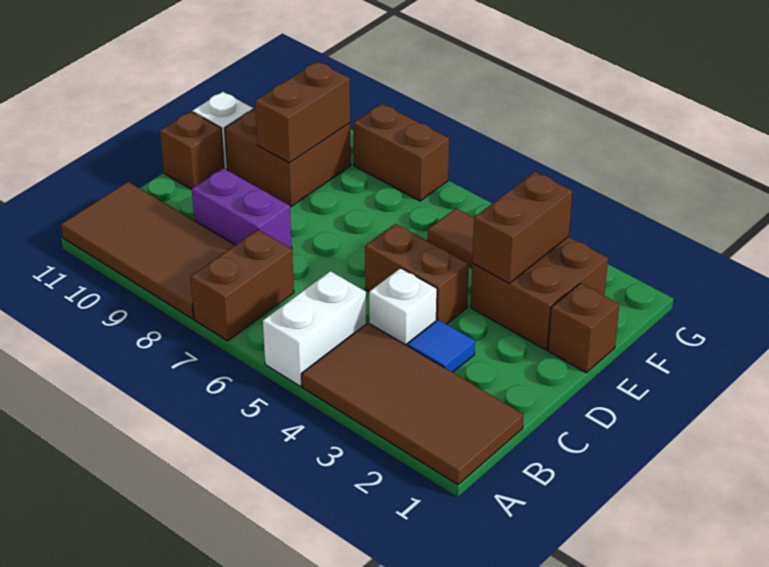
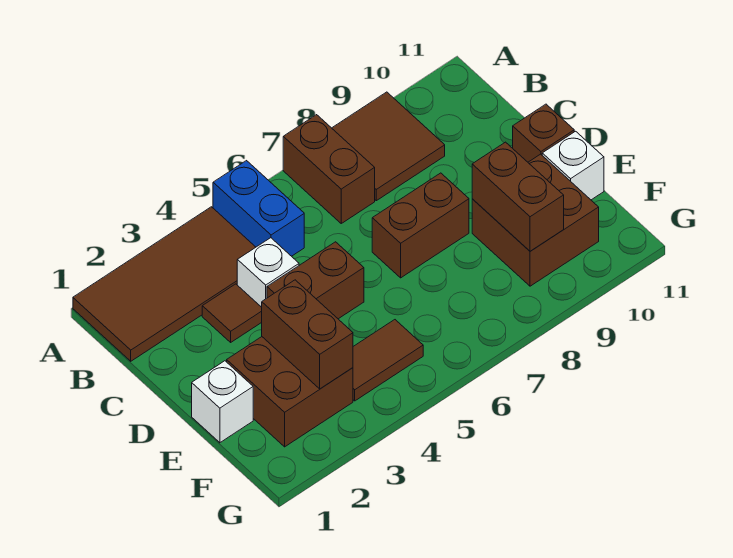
white brick A5:B5 level 1 -> blue brick A5:B5 level 1
brown tile A8:B11 level 1 -> brown tile A8:B9 level 1
blue tile C3 level 1 -> brown tile C3 level 1
purple brick C8:C9 level 1 -> none
brown brick E1 level 1 -> white brick E1 level 1
brown brick G7:G8 level 1 -> brown brick D7:D8 level 1

